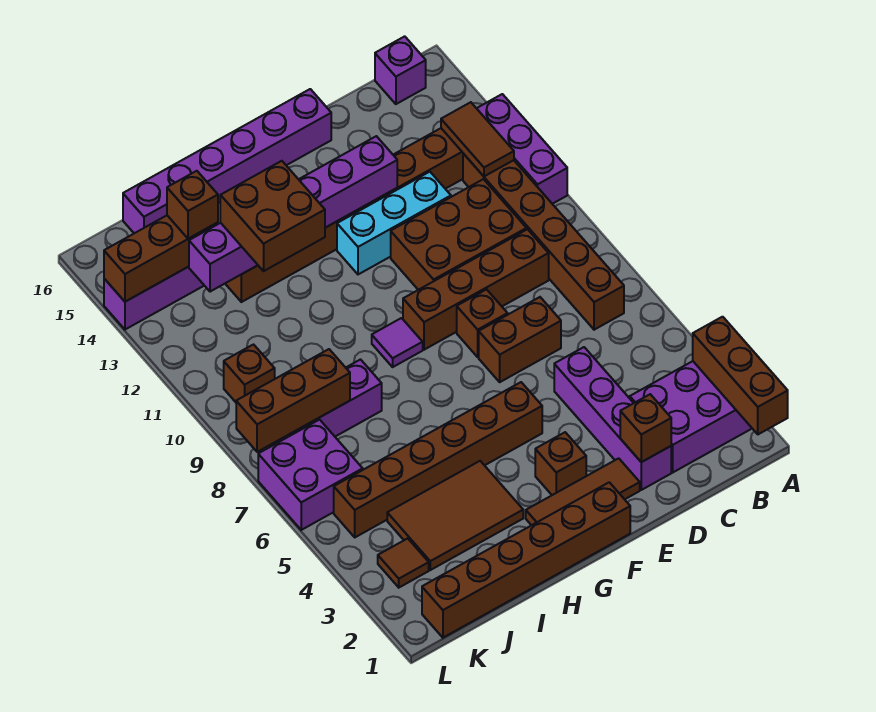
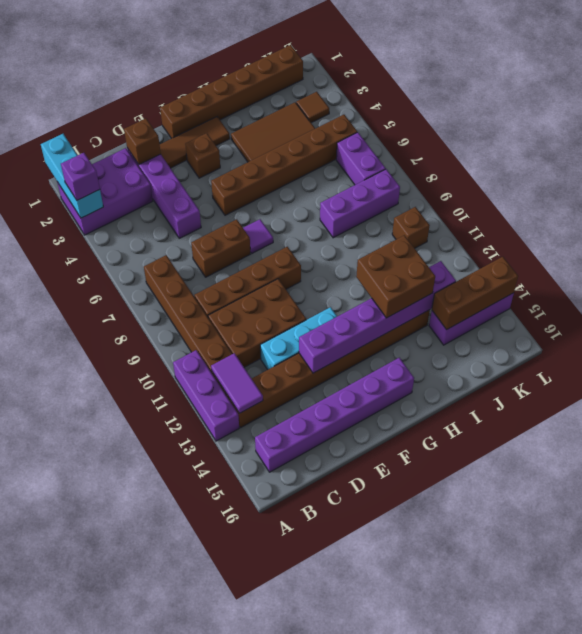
brown brick A1:A3 level 2 -> cyan brick A1:A3 level 2
brown tile B12:B13 level 2 -> purple tile B12:B13 level 2
purple brick B16 level 1 -> purple brick A3 level 3
brown brick E8 level 1 -> none
purple brick E16:J16 level 1 -> purple brick B15:G15 level 1
purple tile G9 level 1 -> purple tile F7 level 1
brown brick J8:L8 level 2 -> none
brown brick J14 level 3 -> none
purple brick K6:L7 level 1 -> purple brick K6:K7 level 1

